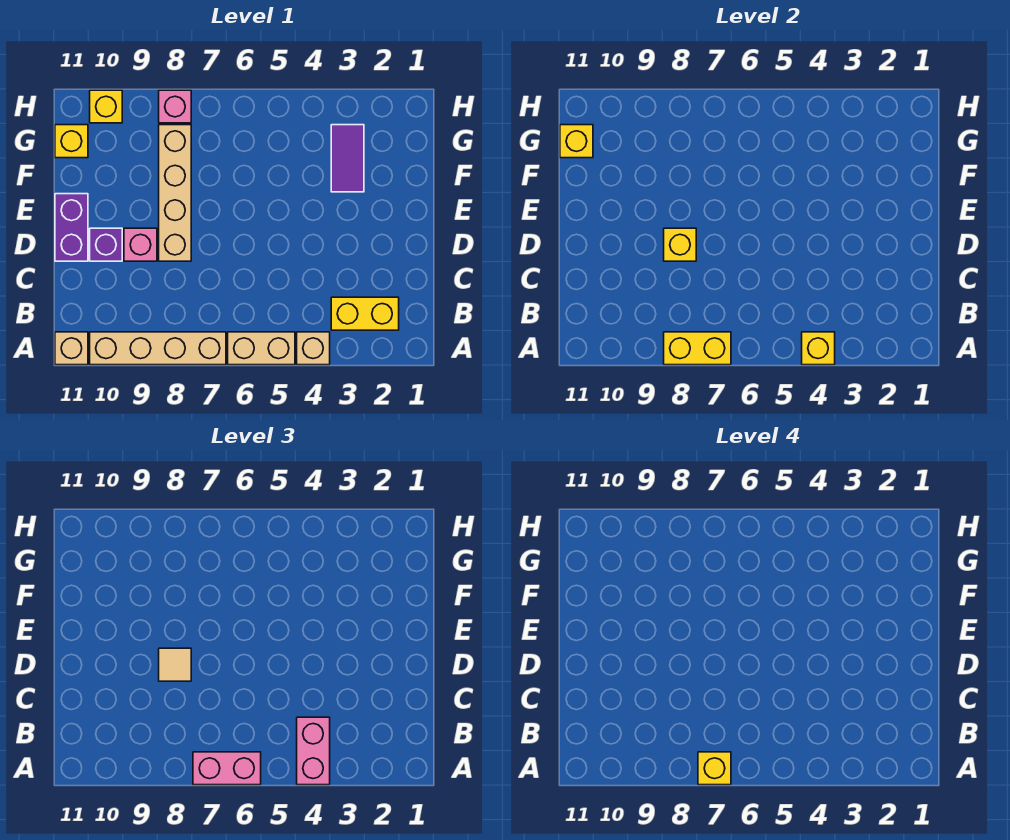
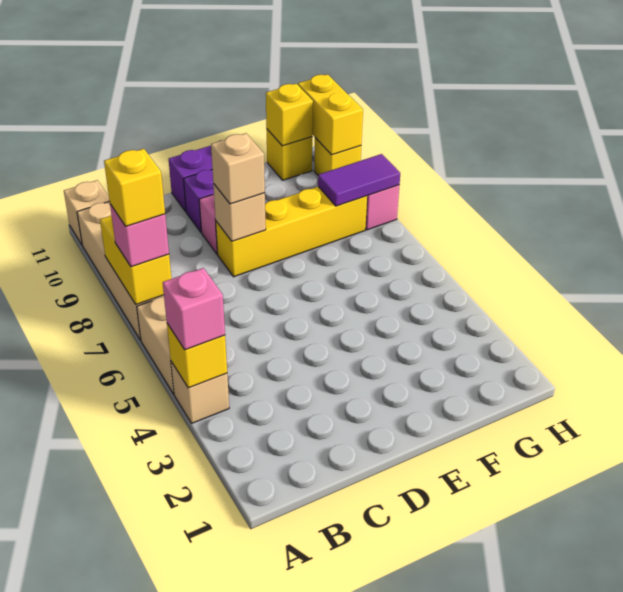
pink brick A4:B4 level 3 -> pink brick A4 level 3
pink brick A6:A7 level 3 -> pink brick A7 level 3
yellow brick B2:B3 level 1 -> yellow brick H10:H11 level 2
tan brick D8:G8 level 1 -> yellow brick D8:G8 level 1
yellow brick D8 level 2 -> tan brick D8 level 2
tan tile D8 level 3 -> tan brick D8 level 3
purple tile F3:G3 level 1 -> purple tile G8:H8 level 2

